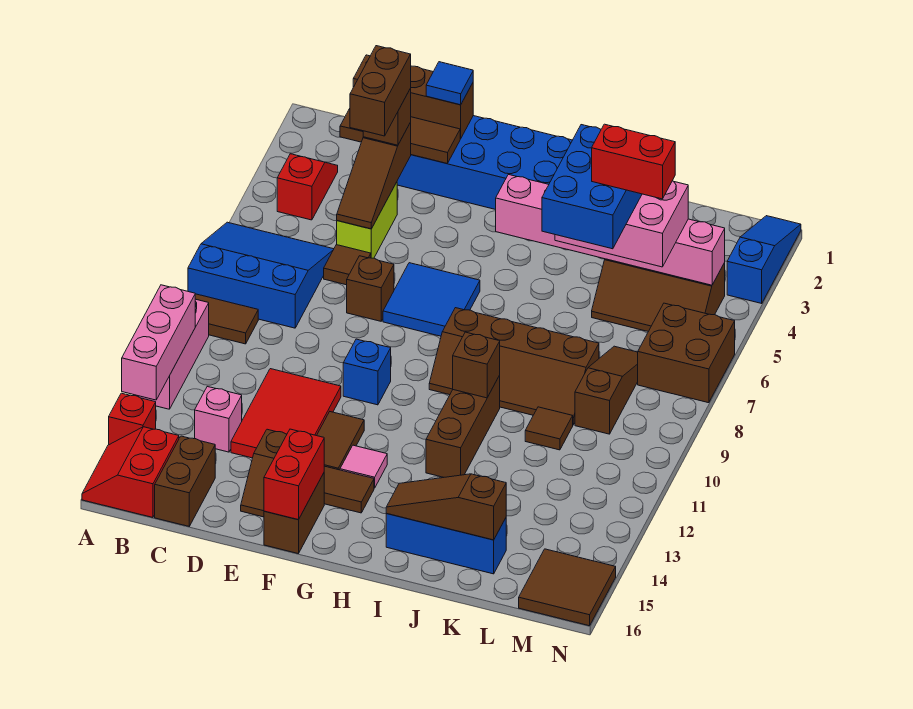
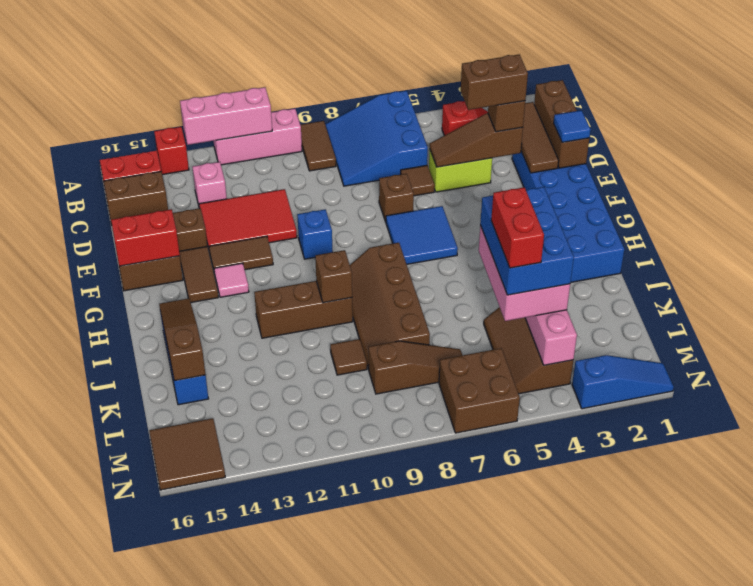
blue slope A6:C8 level 1 top 8 -> blue slope A6:C8 level 1 top 6
blue brick J4:K6 level 4 -> blue brick J4:L5 level 4

